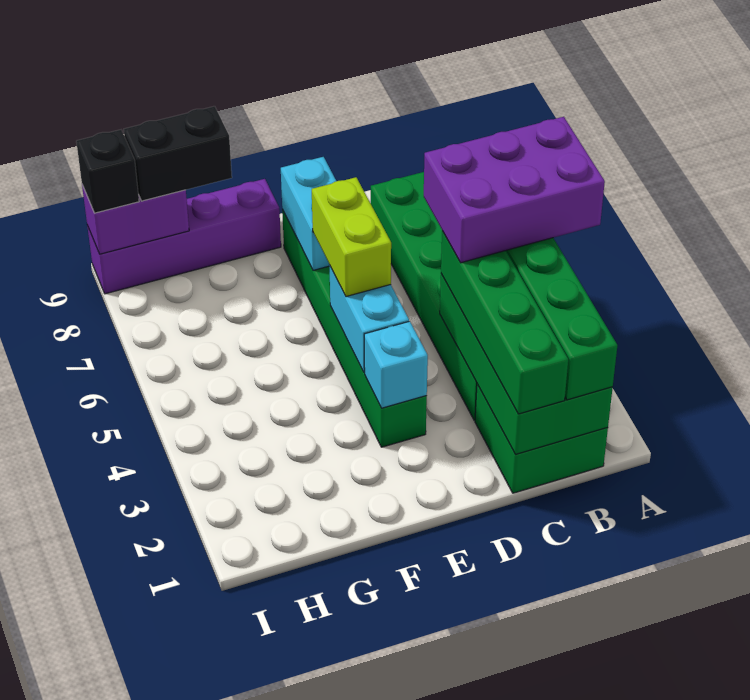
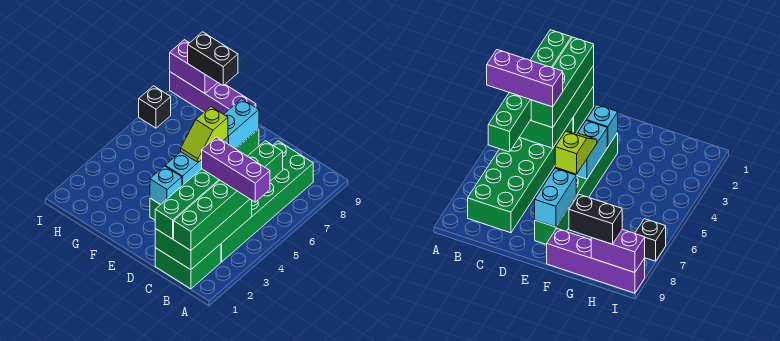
purple brick A4:C5 level 4 -> purple brick A4:C4 level 4
lime brick E5:E6 level 3 -> lime slope E5:E6 level 3 top 6
black brick I9 level 3 -> black brick I7 level 1

